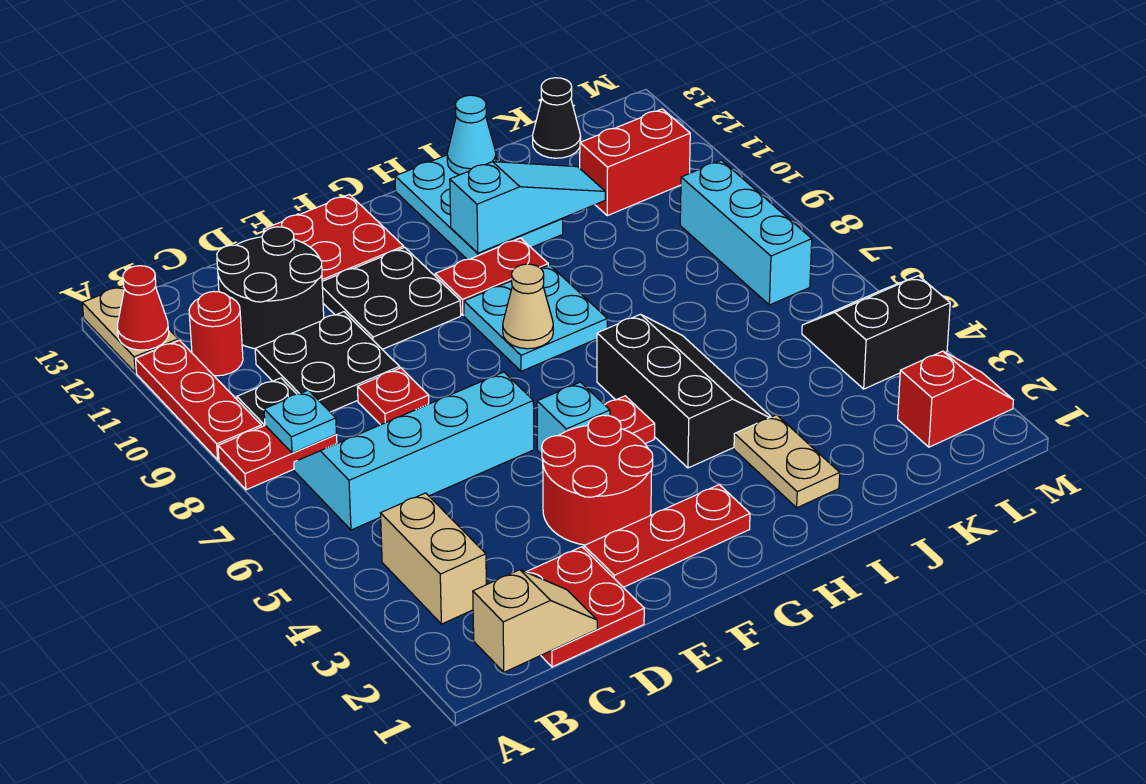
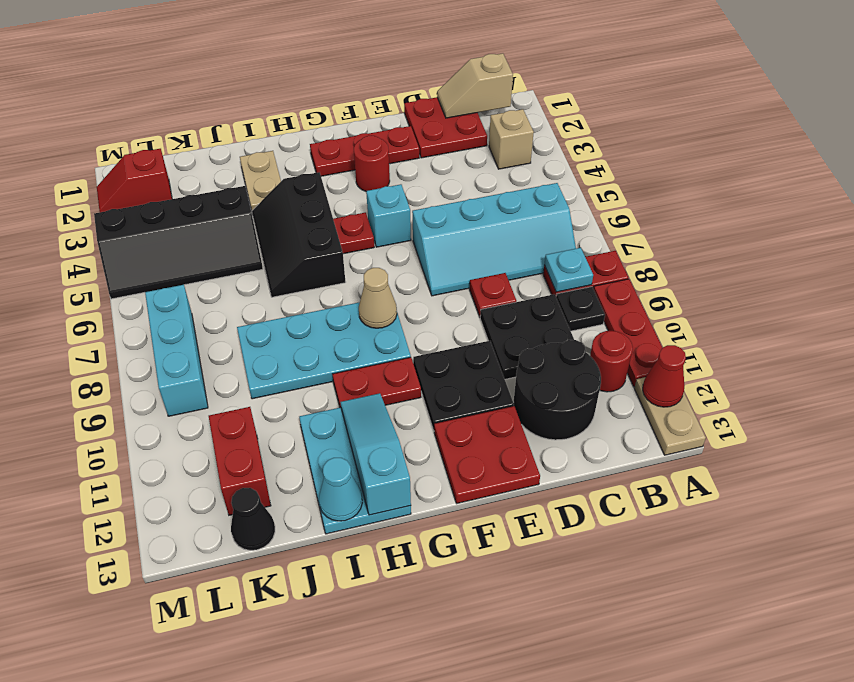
tan brick B3:B4 level 1 -> tan brick B3 level 1
red round brick E3:F4 level 1 -> red round brick F3 level 1
cyan plate G8:H9 level 1 -> cyan plate G8:J9 level 1
cyan slope H11:J11 level 2 top H -> cyan slope H11:H13 level 2 top 13
red brick K11:L11 level 1 -> red brick K11:K12 level 1
black slope L4:M5 level 1 top 4 -> black slope J4:M5 level 1 top 4

